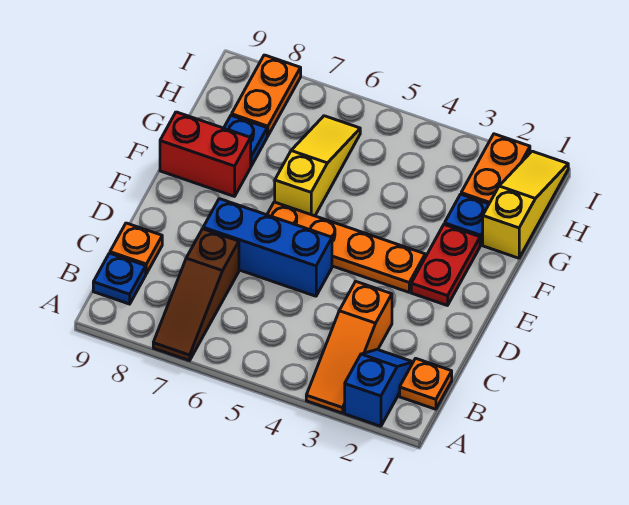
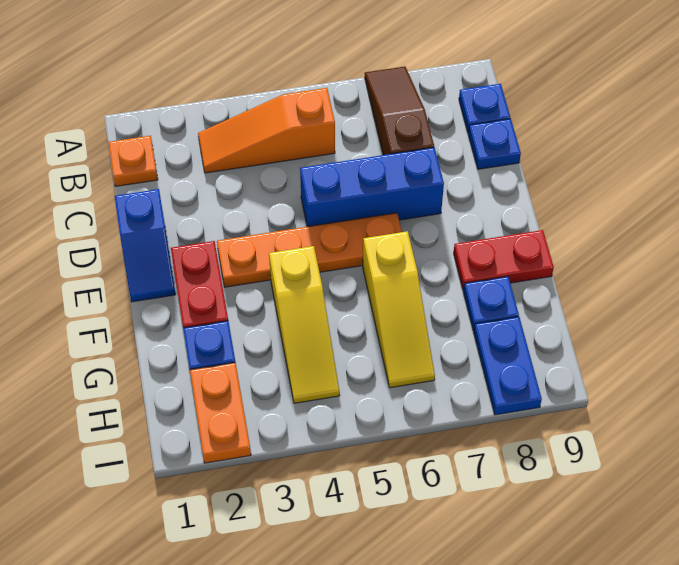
blue slope A2:B2 level 1 top A -> blue slope D1:E1 level 1 top D
orange slope A3:C3 level 1 top C -> orange slope B3:B5 level 1 top 5
orange plate C9 level 1 -> blue plate C9 level 1
red brick F8:F9 level 1 -> red plate F8:F9 level 1
yellow slope G1:I1 level 1 top G -> yellow slope F4:H4 level 1 top F
orange plate H8:I8 level 1 -> blue plate H8:I8 level 1

